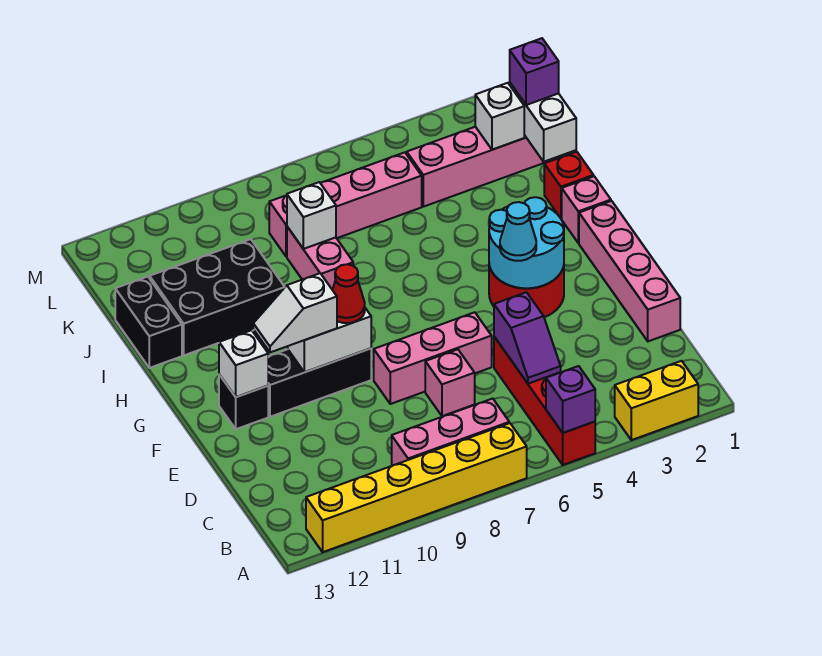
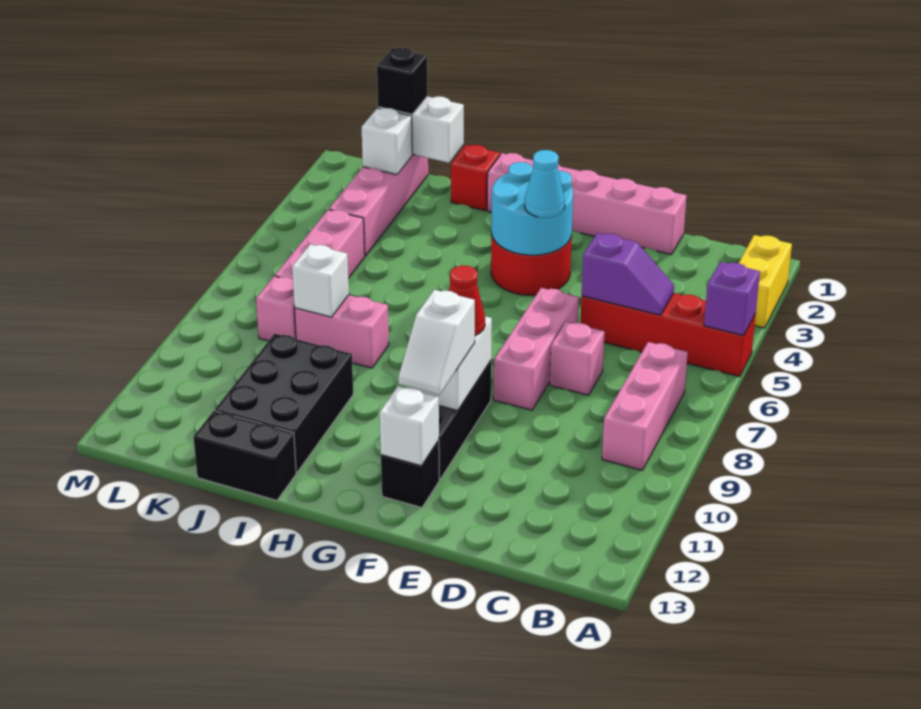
yellow brick A7:A12 level 1 -> none
purple brick K1 level 3 -> black brick K1 level 3

